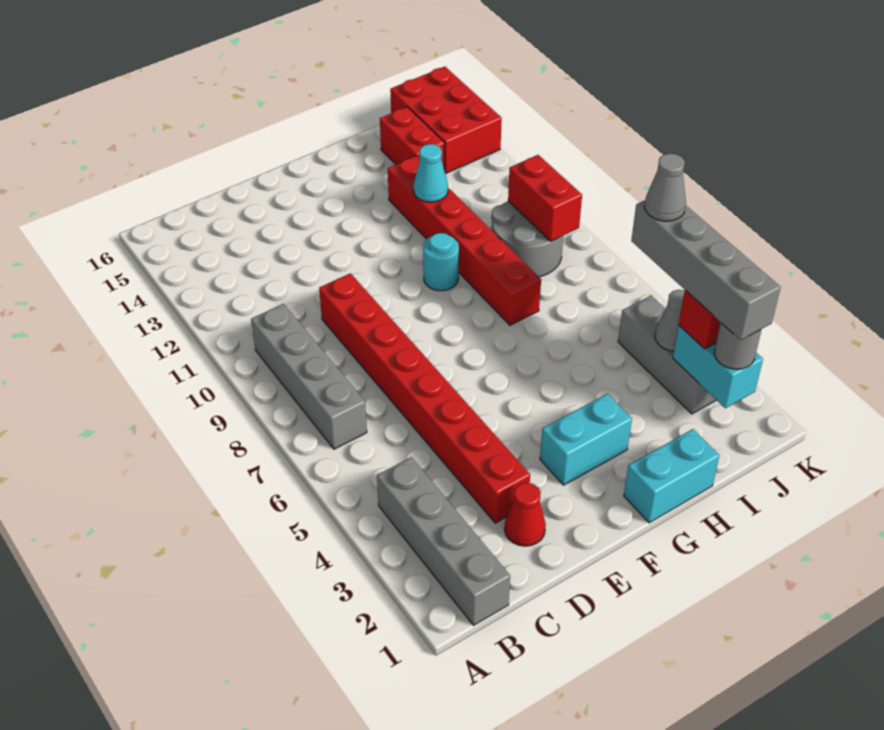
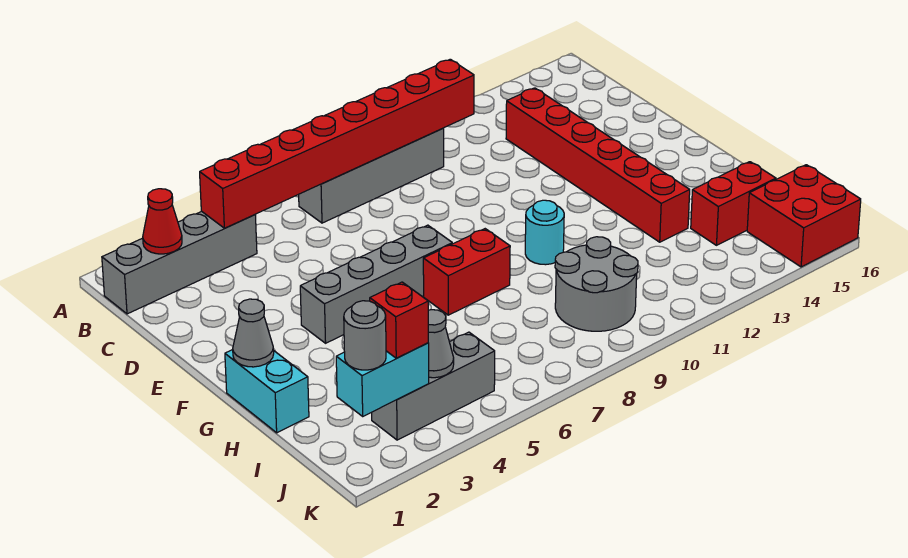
red cone D2 level 1 -> red cone B2 level 2
red brick D3:D10 level 1 -> red brick B4:B11 level 2
cyan brick F3:G3 level 1 -> none
red brick H8:H13 level 1 -> red brick C13:H13 level 1
cyan cone H12 level 2 -> none
grey brick J2:J5 level 4 -> grey brick F4:F7 level 1
grey cone J5 level 5 -> grey cone G1 level 2
red brick J9:J10 level 2 -> red brick G7:G8 level 1
red brick J14:K16 level 1 -> red brick J15:K16 level 1

